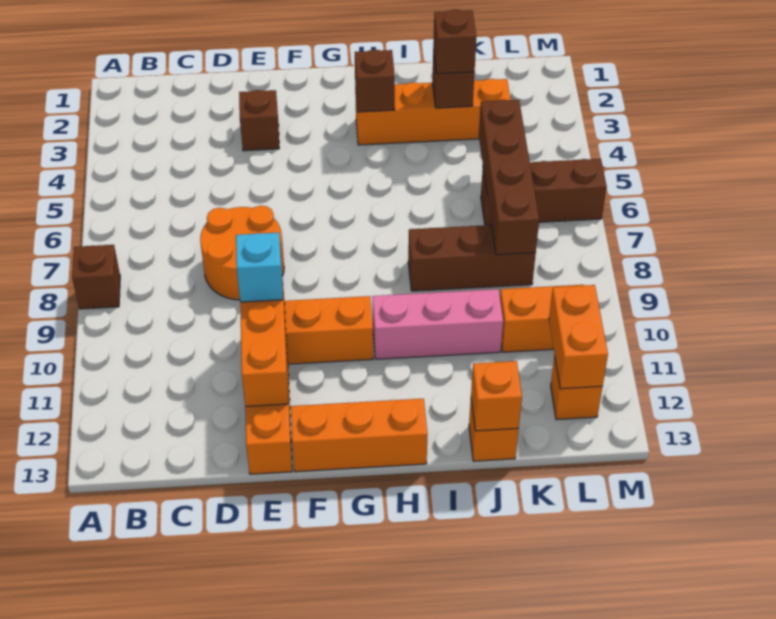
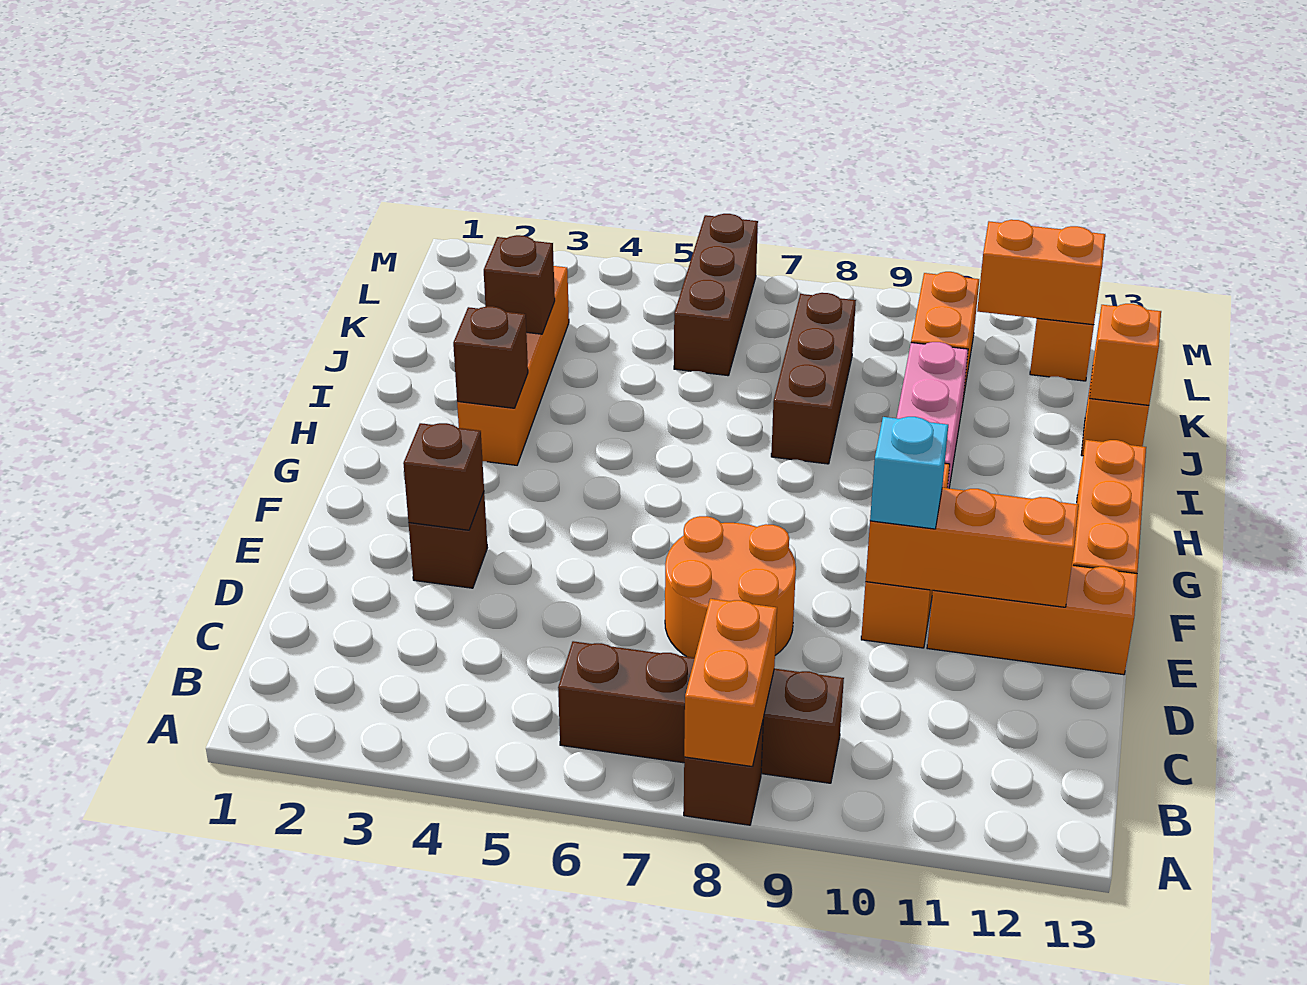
none -> orange brick A8:B8 level 2
brown brick J3 level 3 -> brown brick E3 level 2
brown brick K5:K8 level 2 -> brown brick B6:B9 level 1

